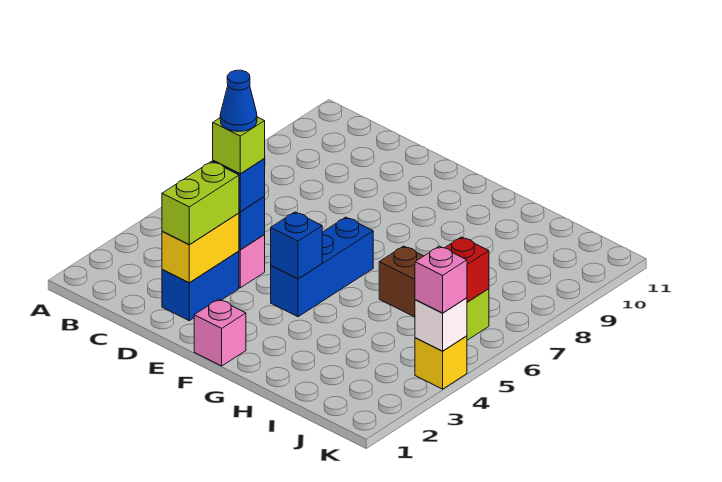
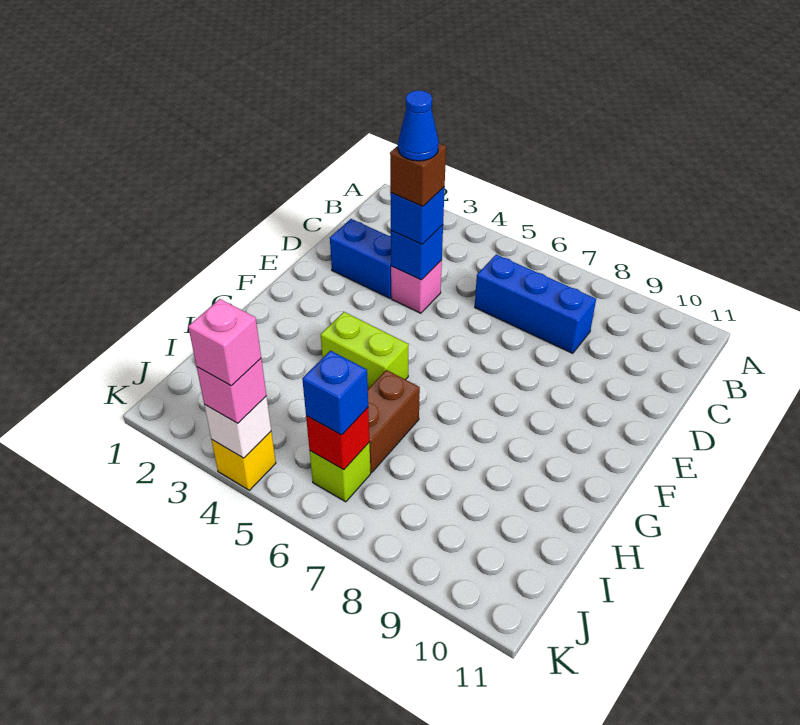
yellow brick D2:D3 level 2 -> none
lime brick D2:D3 level 3 -> lime brick G4:G5 level 1
lime brick D4 level 4 -> brown brick D4 level 4
pink brick F1 level 1 -> pink brick K4 level 4
blue brick F4:F6 level 1 -> blue brick C6:C8 level 1
blue brick F4 level 2 -> blue brick J6 level 3

